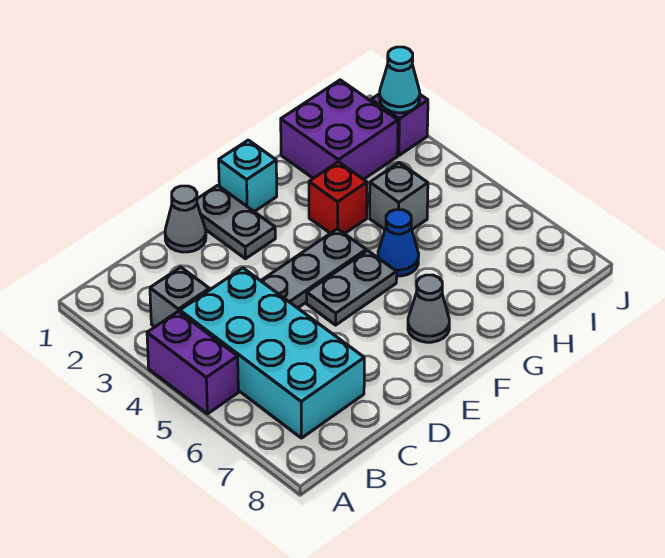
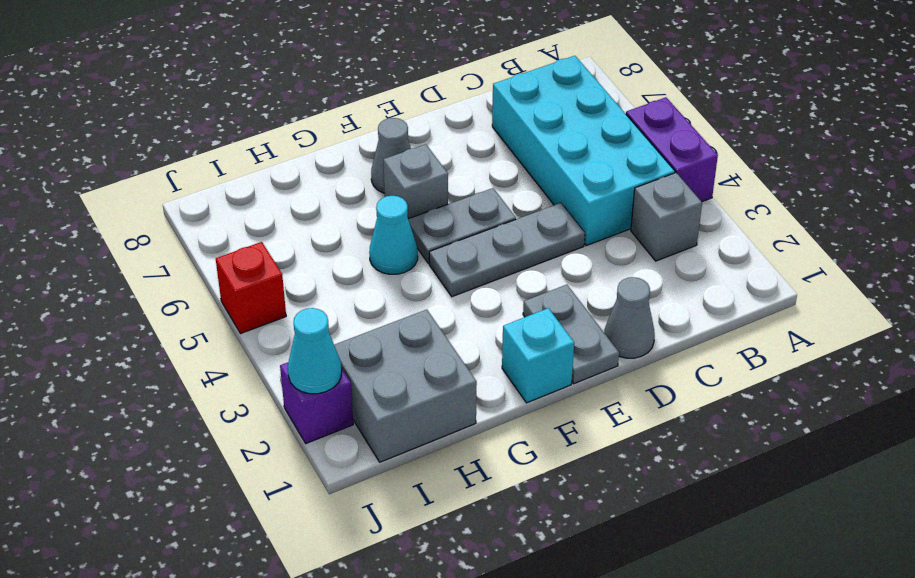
red brick G3 level 1 -> red brick J5 level 1
blue cone G5 level 1 -> cyan cone G5 level 1
purple brick H1:I2 level 1 -> grey brick H1:I2 level 1
grey brick H4 level 1 -> grey brick F6 level 1

